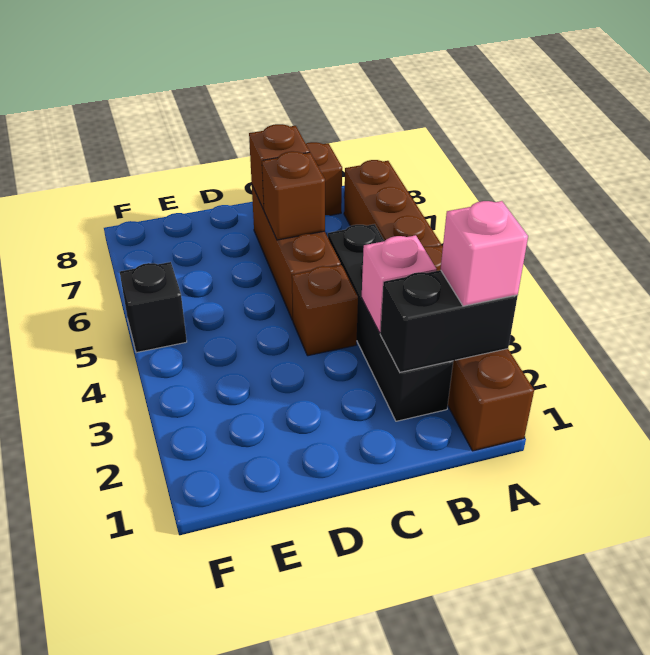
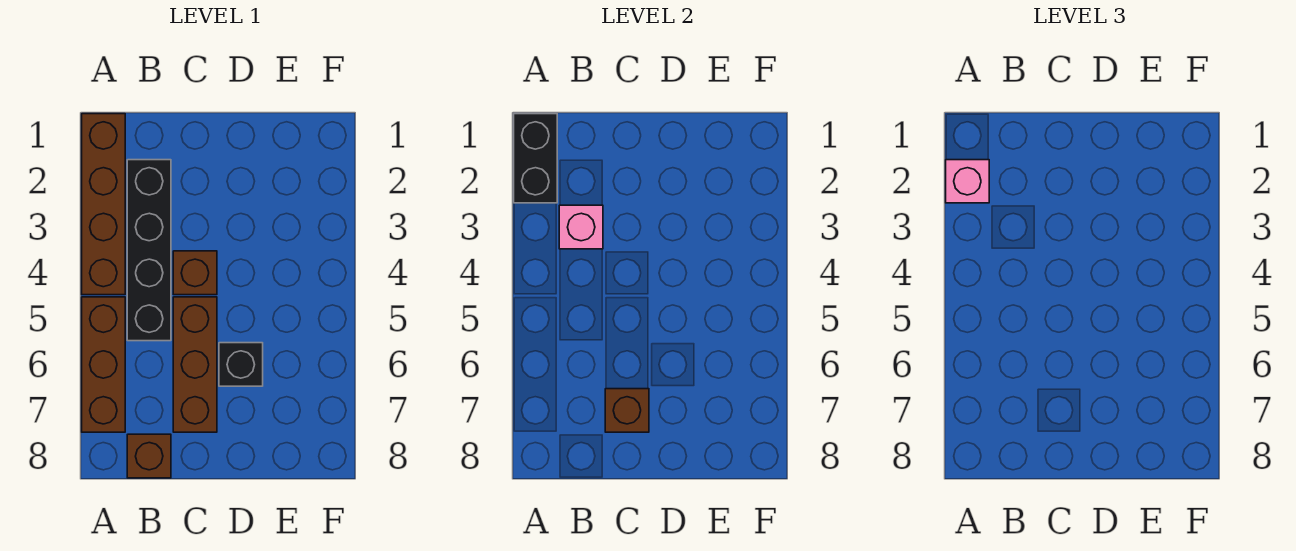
black brick A2:B2 level 2 -> black brick A1:A2 level 2
brown brick C6 level 2 -> none
black brick F5 level 1 -> black brick D6 level 1

